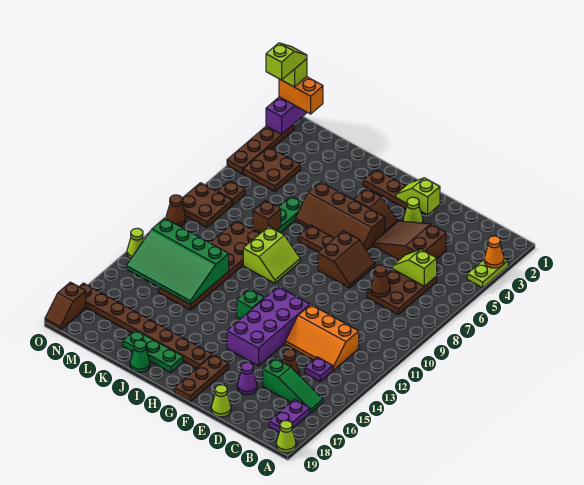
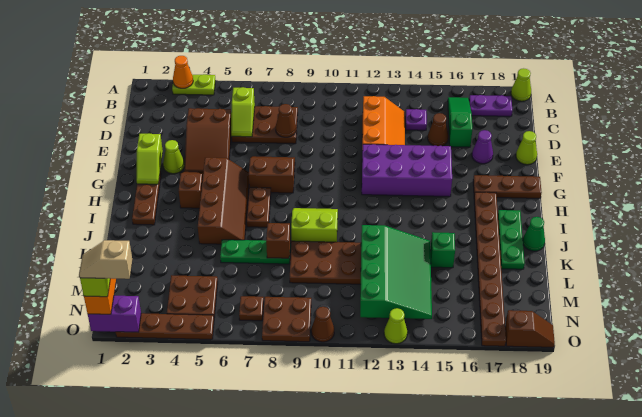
green brick H13 level 1 -> green brick K15 level 1
lime slope O1:O2 level 5 top 2 -> tan slope O1:O2 level 5 top 2

